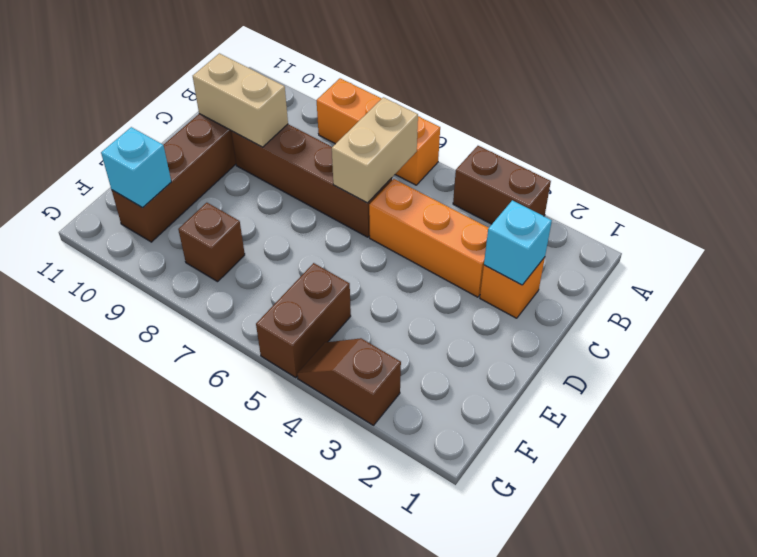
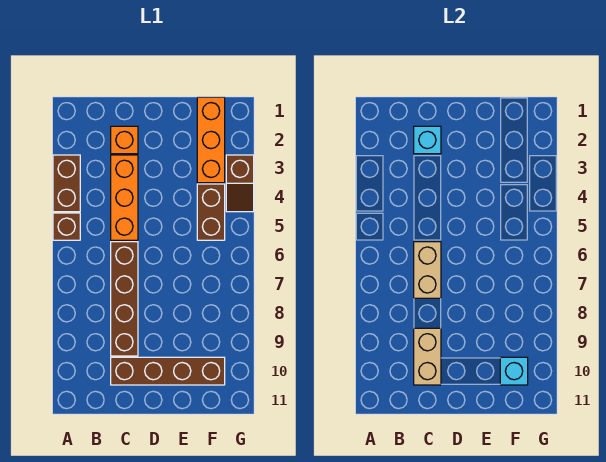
orange brick A6:A8 level 1 -> orange brick F1:F3 level 1
tan brick B6:C6 level 2 -> tan brick C6:C7 level 2
brown brick F5:G5 level 1 -> brown brick F4:F5 level 1
brown brick F8 level 1 -> brown brick A5 level 1

